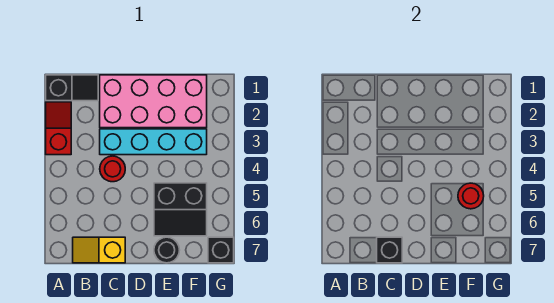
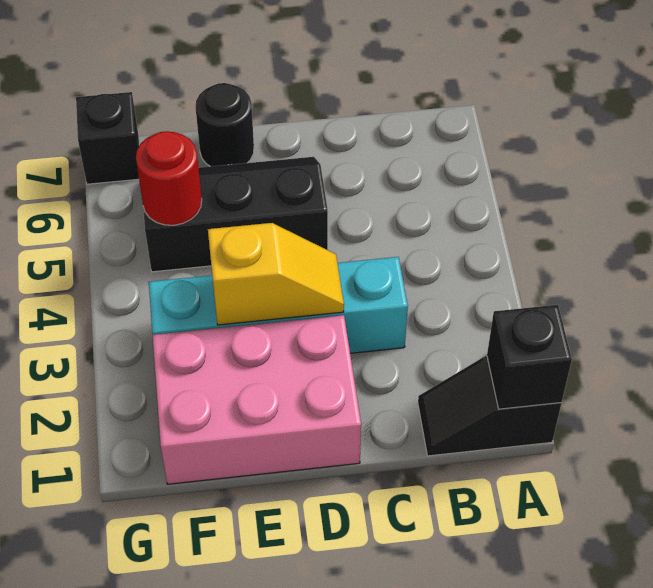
red slope A2:A3 level 1 top 3 -> none
yellow slope B7:C7 level 1 top C -> yellow slope D3:E3 level 2 top E
pink brick C1:F2 level 1 -> pink brick D1:F2 level 1
red round brick C4 level 1 -> none
black brick C7 level 2 -> black brick A1 level 2
black slope E5:F6 level 1 top 5 -> black slope D5:F6 level 1 top 5

